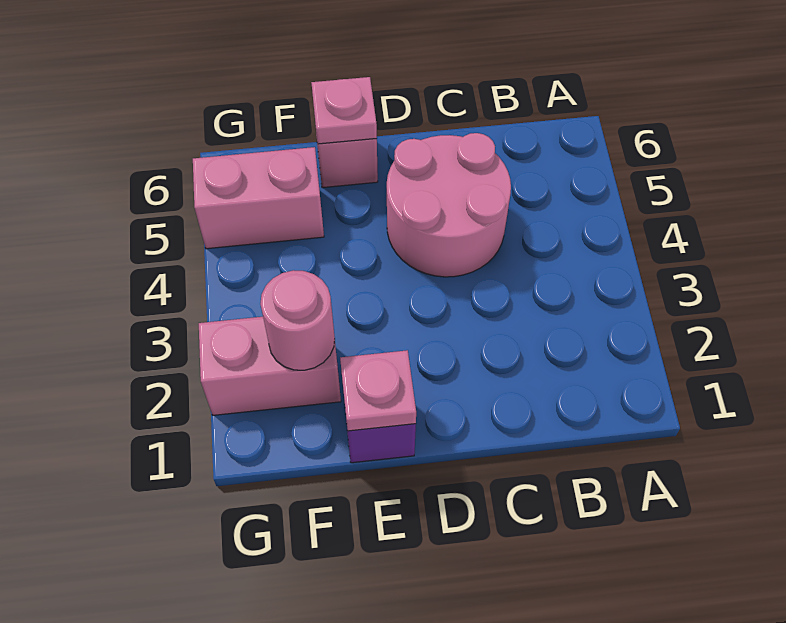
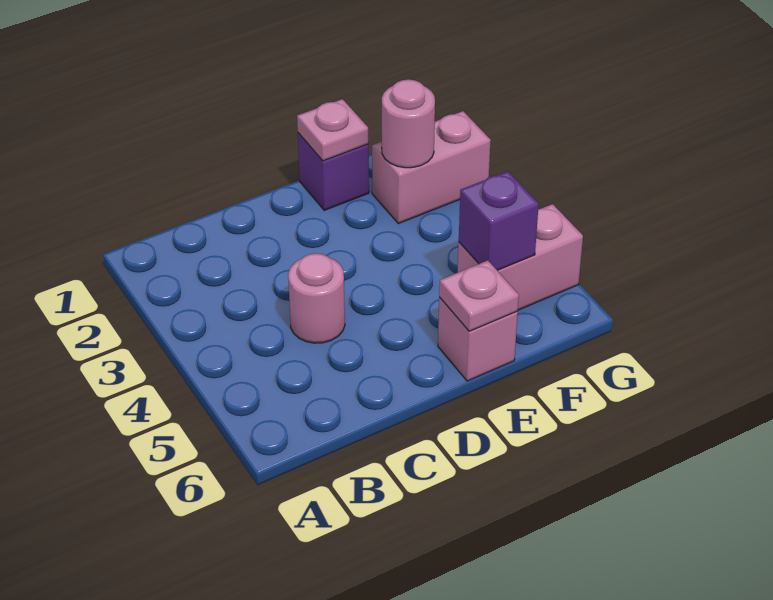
pink round brick C4:D5 level 1 -> pink round brick C4 level 1
none -> purple brick F5 level 2

